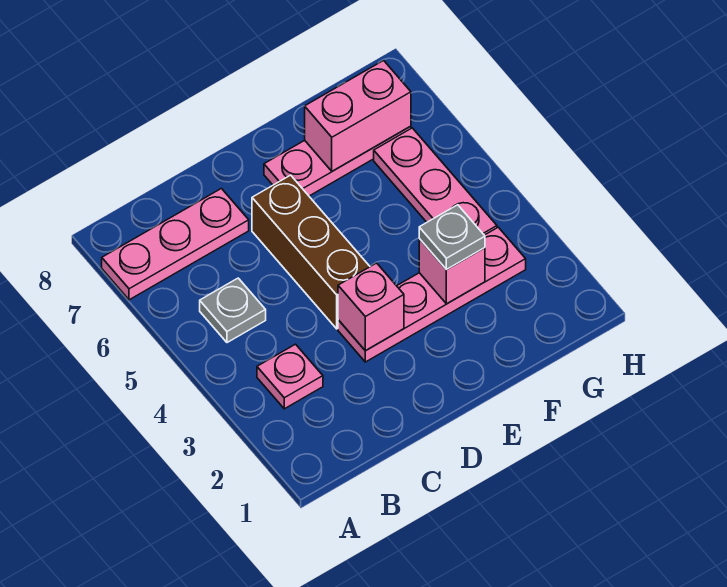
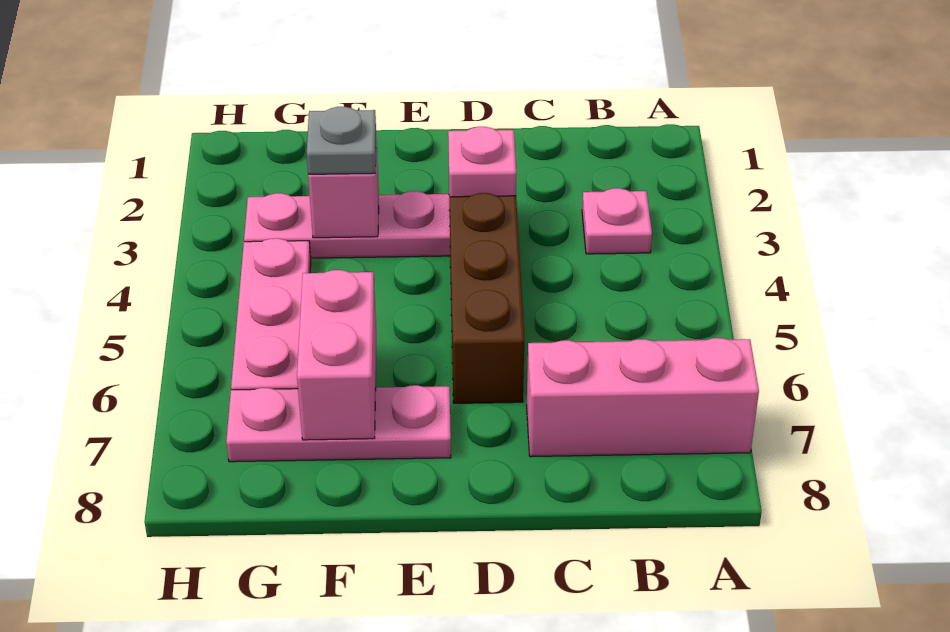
pink plate A7:C7 level 1 -> pink brick A7:C7 level 1
grey plate B5 level 1 -> none
pink brick F7:G7 level 2 -> pink brick F6:F7 level 2

